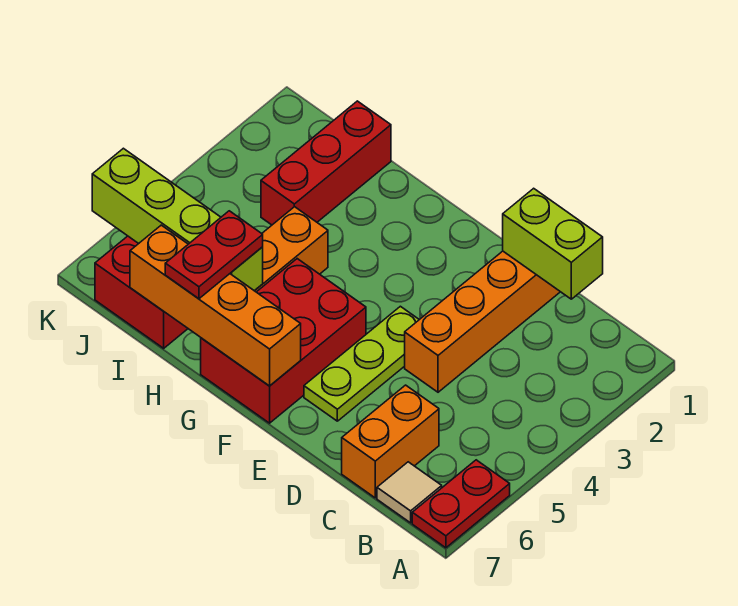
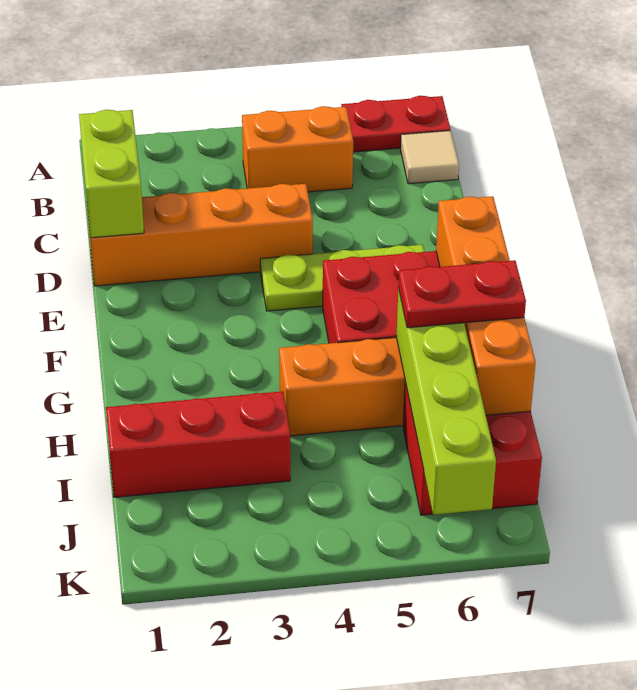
orange brick C6:C7 level 1 -> orange brick B4:B5 level 1

